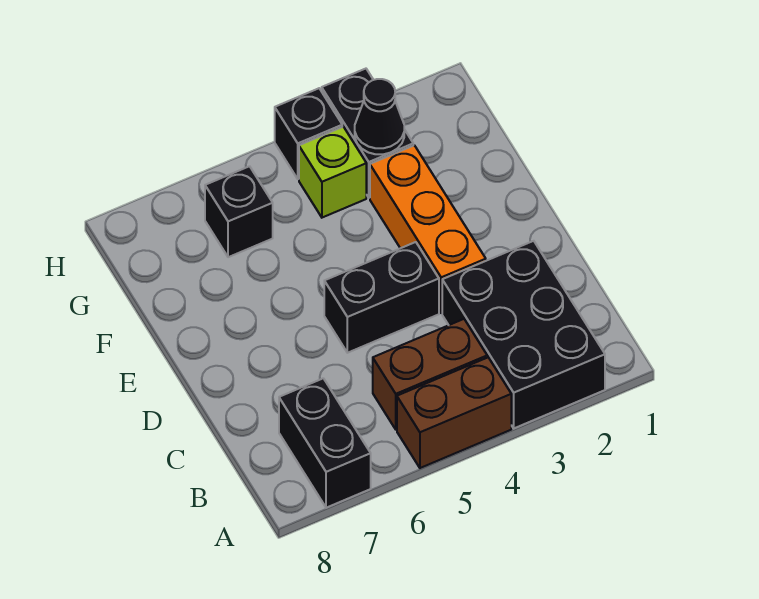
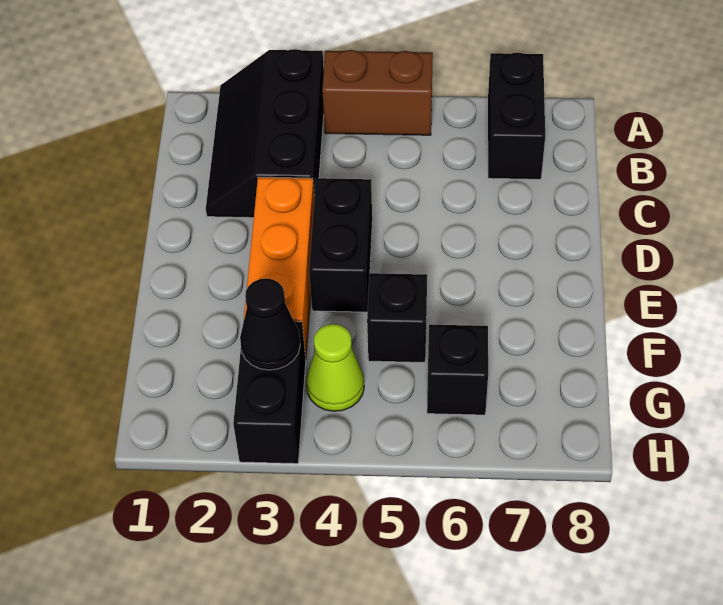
black brick A2:C3 level 1 -> black slope A2:C3 level 1 top 3
brown brick B4:B5 level 1 -> none
black brick D4:D5 level 1 -> black brick D4:E4 level 1
lime brick G4 level 1 -> lime cone G4 level 1
black brick H4 level 1 -> black brick F5 level 1

